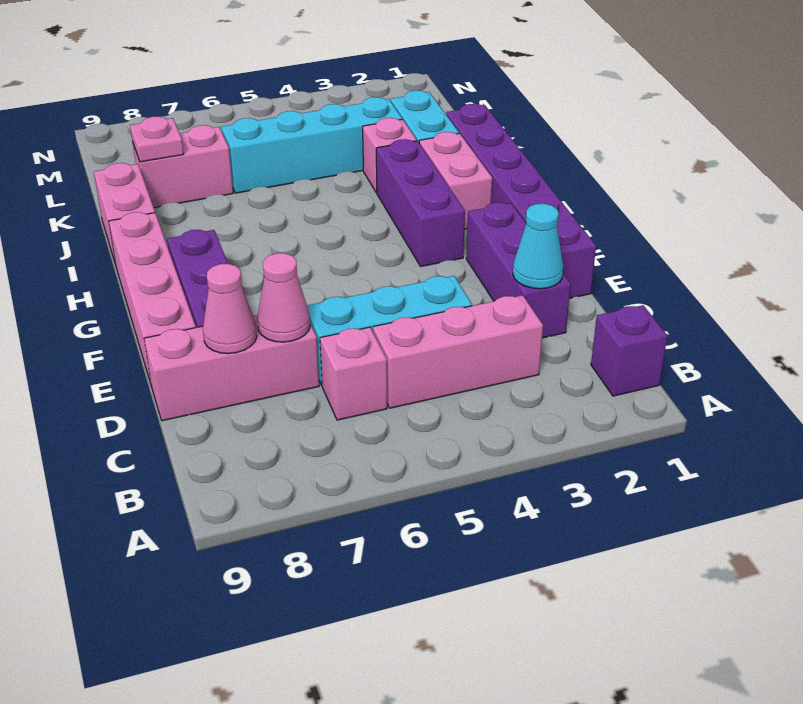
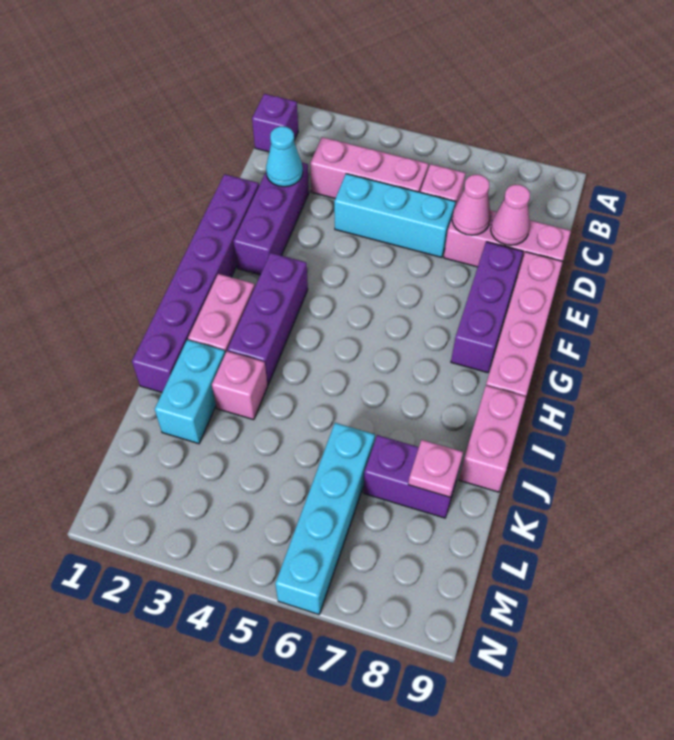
cyan brick K3:K6 level 1 -> cyan brick K6:N6 level 1
pink brick K7:K8 level 1 -> purple brick K7:K8 level 1

